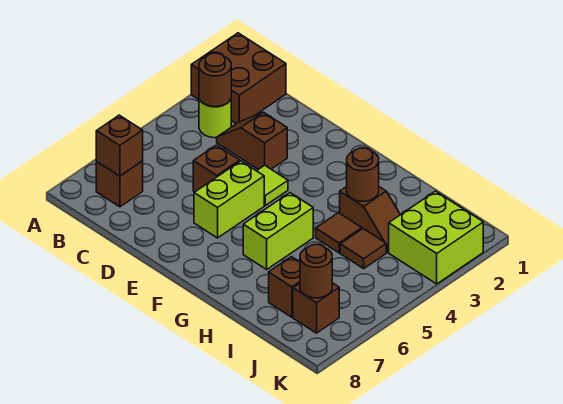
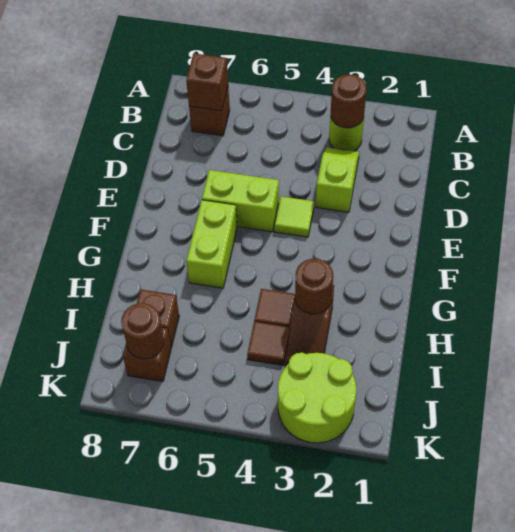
brown brick A1:B2 level 1 -> none
brown slope C3:D3 level 1 top D -> lime slope C3:D3 level 1 top D
brown brick D5 level 1 -> none
lime brick G5:G6 level 1 -> lime brick F6:G6 level 1
lime brick J2:K3 level 1 -> lime round brick J2:K3 level 1

